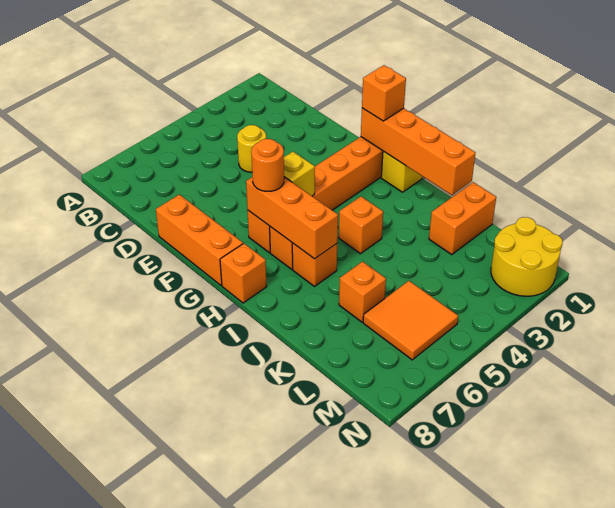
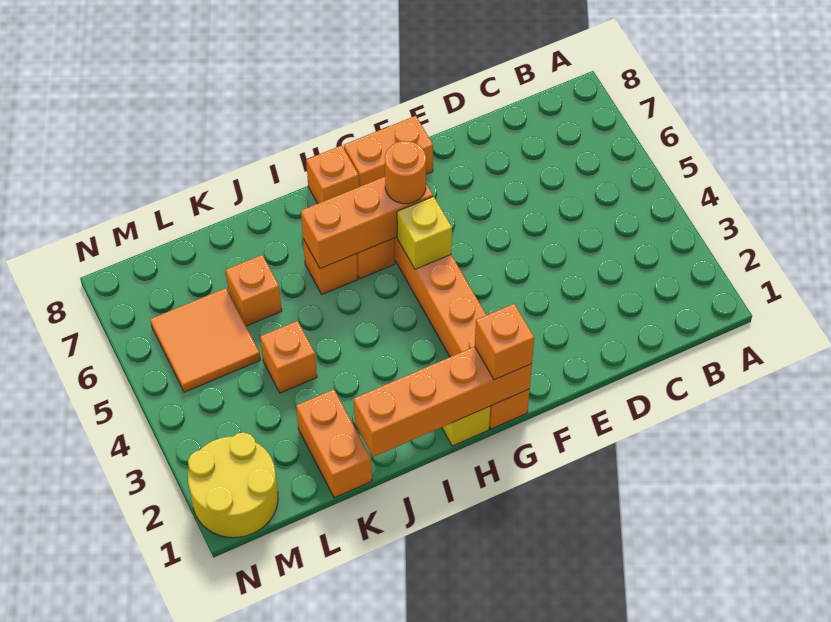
yellow round brick D4 level 1 -> none
orange brick E8:G8 level 1 -> orange brick F8:G8 level 1
orange brick I4 level 1 -> orange brick K4 level 1

